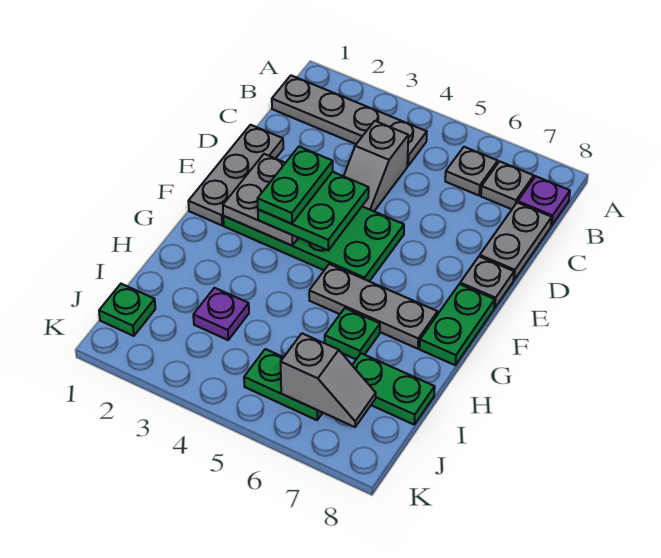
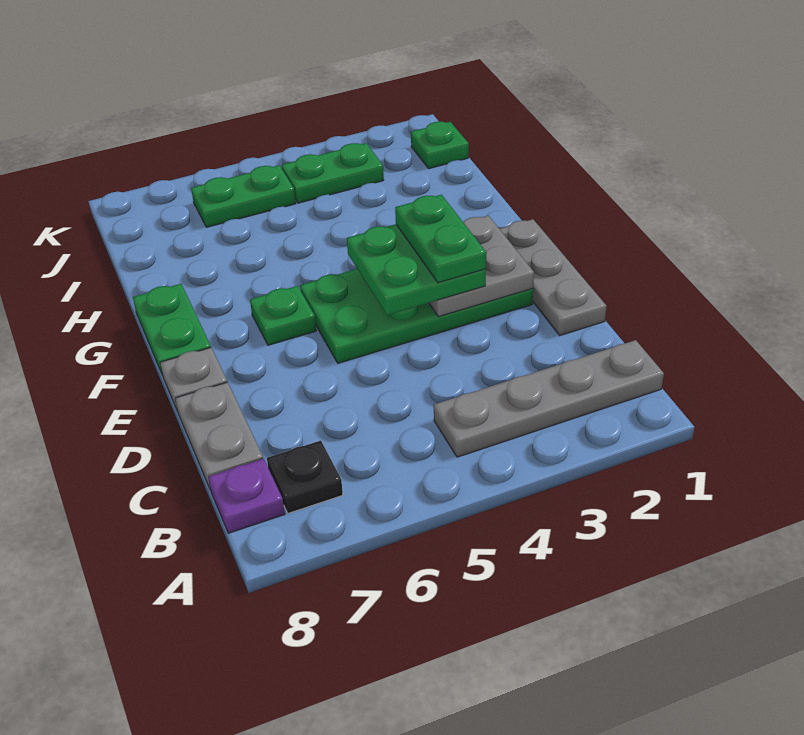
grey plate B6 level 1 -> none
grey plate B7 level 1 -> black plate B7 level 1
grey slope C4:D4 level 1 top C -> none
grey plate G5:G7 level 1 -> none
green plate H6 level 1 -> green plate F6 level 1
purple plate I3 level 1 -> none
green plate I7:I8 level 1 -> green plate J3:J4 level 1
grey slope J6:J7 level 2 top 6 -> none

